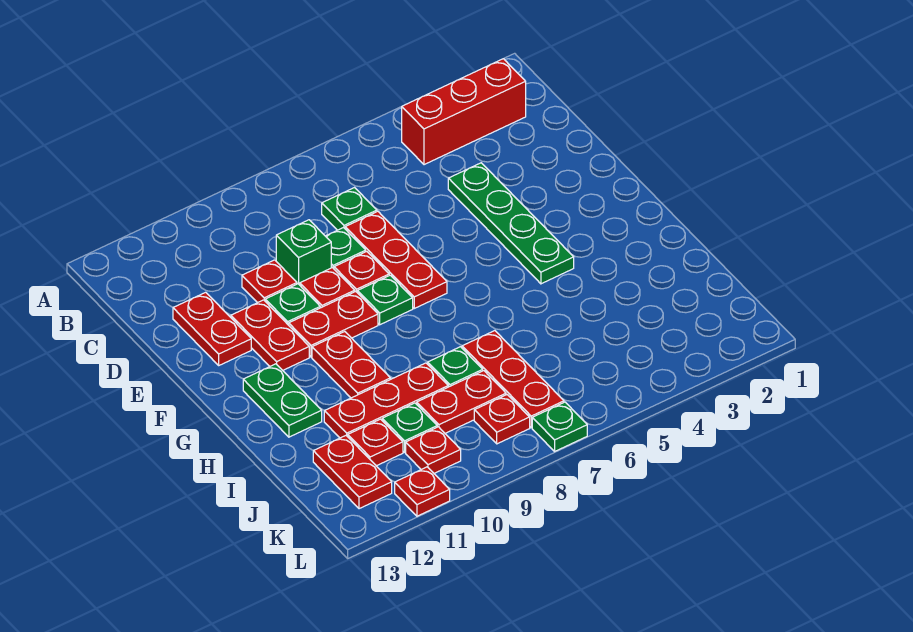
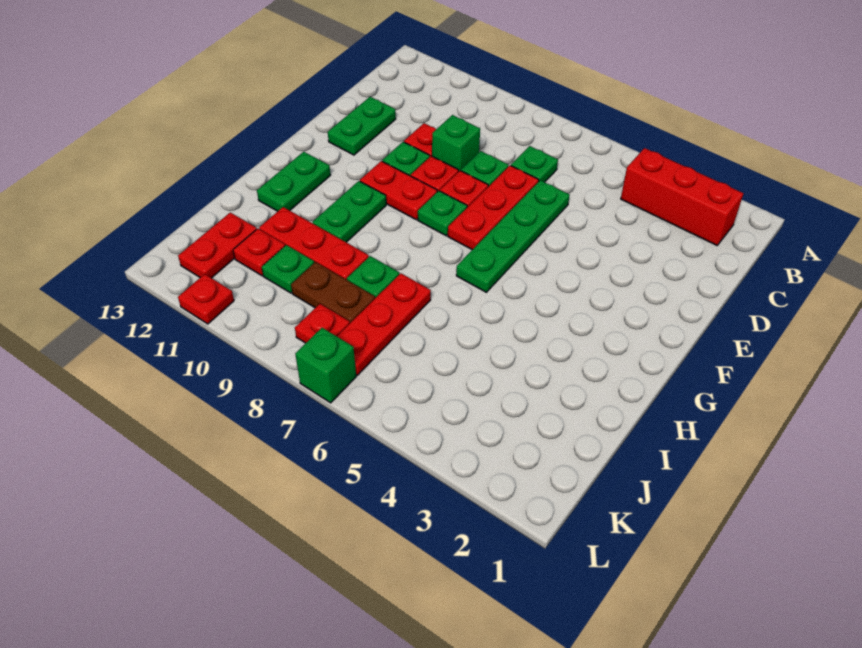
green plate D4:G4 level 1 -> green plate D6:G6 level 1
red plate D12:E12 level 1 -> green plate D12:E12 level 1
red plate E11:F11 level 1 -> none
red plate G10:H10 level 1 -> green plate G10:H10 level 1
red plate J8:J9 level 1 -> brown plate J8:J9 level 1
red plate K10 level 1 -> none
green plate L7 level 1 -> green brick L7 level 1

